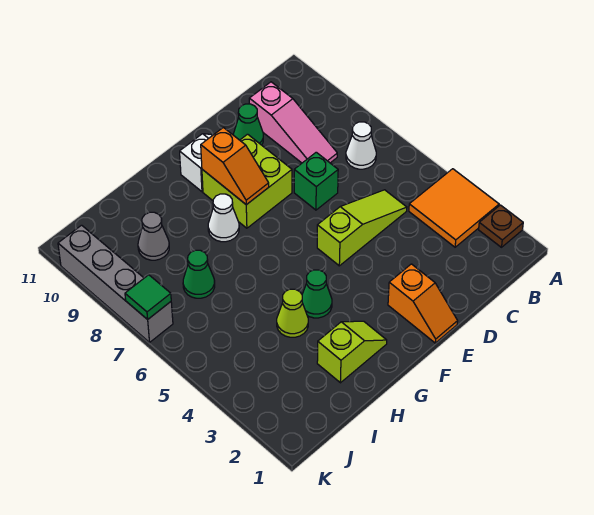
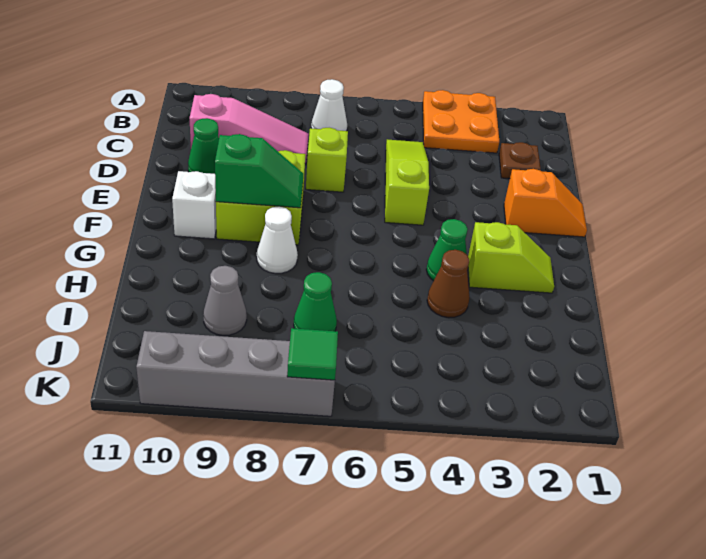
brown plate A2 level 1 -> brown plate C2 level 1
orange tile A3:B4 level 1 -> orange plate A3:B4 level 1
green brick D7 level 1 -> lime brick D7 level 1
orange slope F8:F9 level 2 top 9 -> green slope F8:F9 level 2 top 9
lime slope G2:H2 level 1 top H -> lime slope G2:G3 level 1 top 3
lime cone H4 level 1 -> brown cone H4 level 1

